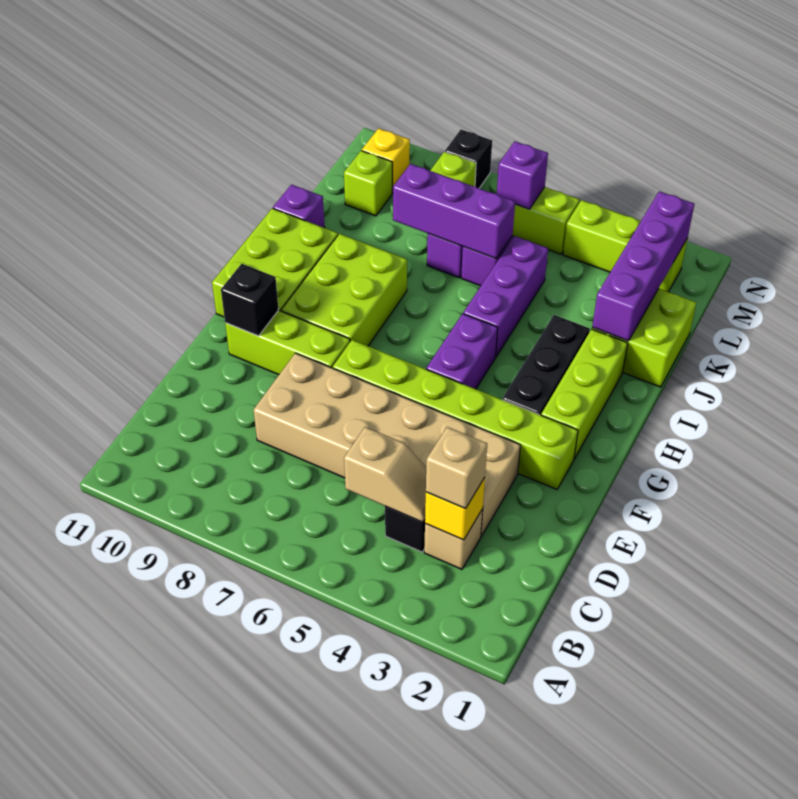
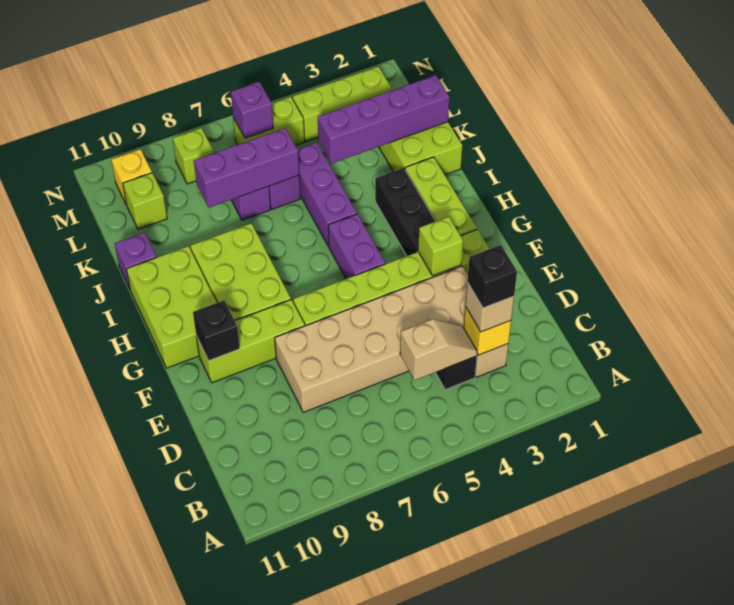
none -> lime brick F3 level 2
purple brick J2:M2 level 2 -> purple brick K1:K4 level 2
black brick N8 level 1 -> black brick C3 level 4

